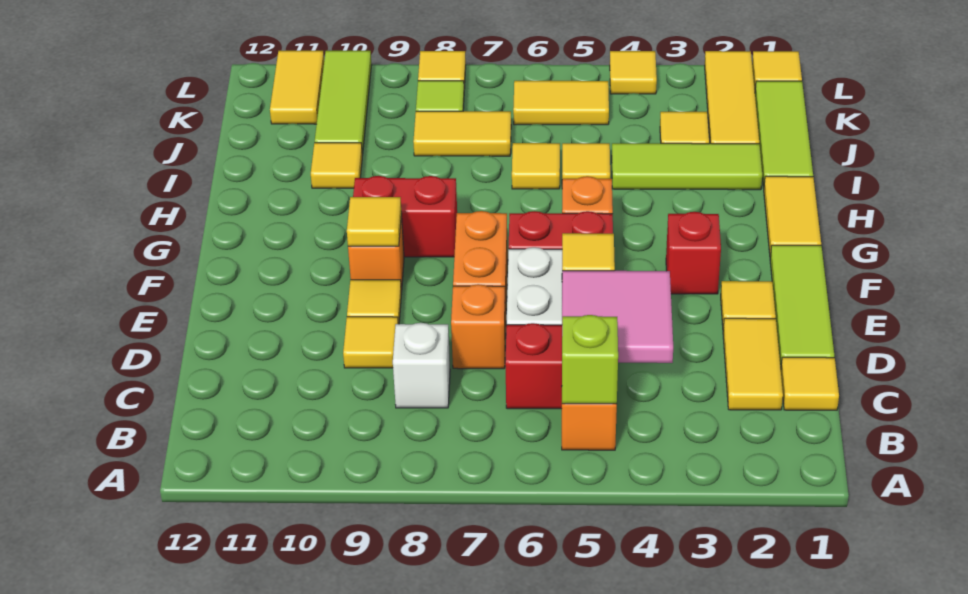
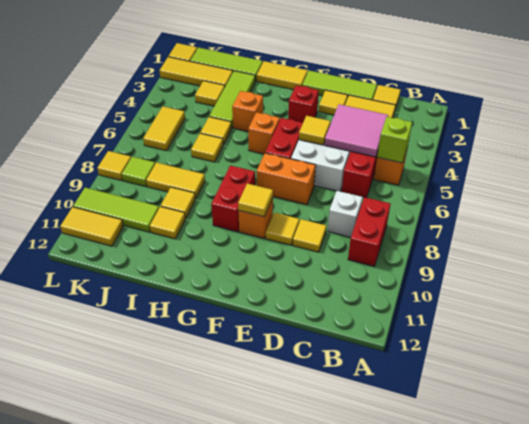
none -> red brick B8:B9 level 1
orange brick D7 level 1 -> orange brick H4 level 1
yellow tile J7:J8 level 1 -> yellow tile I8:J8 level 1
yellow tile L4 level 1 -> yellow tile I9 level 1

